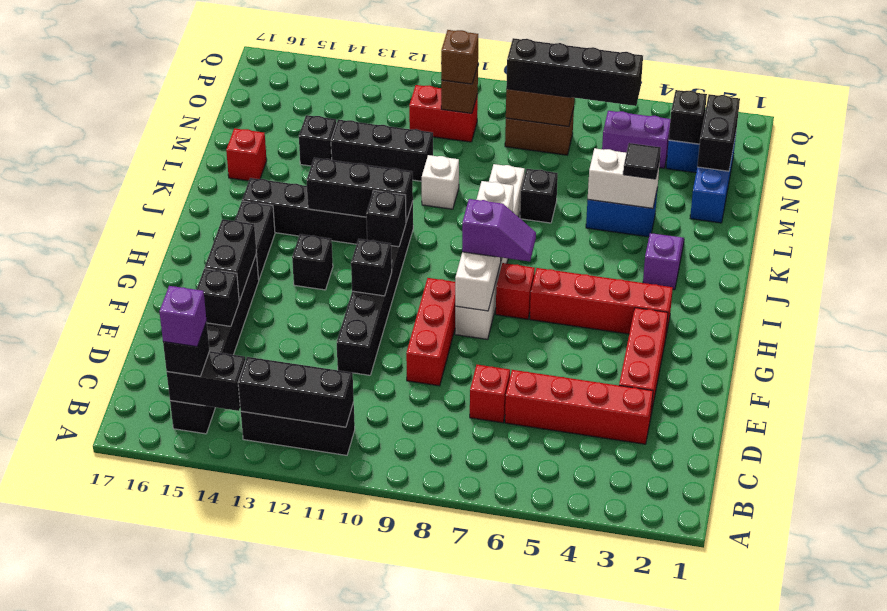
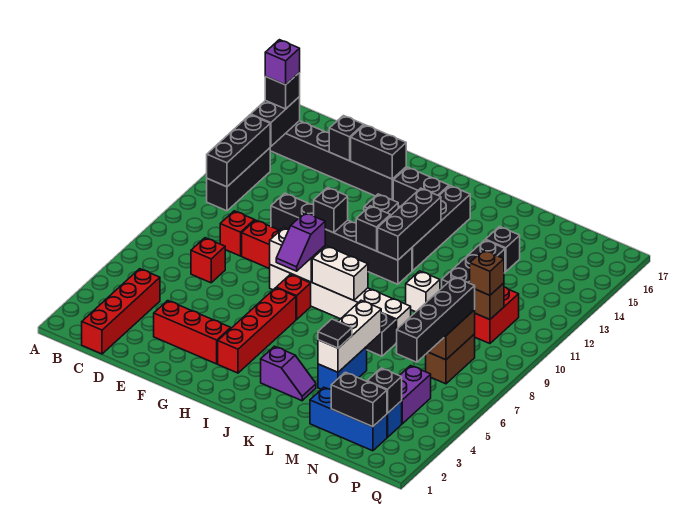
red brick D3:D6 level 1 -> red brick C1:C4 level 1
white brick L4:L5 level 2 -> white brick L4:L6 level 2
red brick L16 level 1 -> red brick D9 level 1

